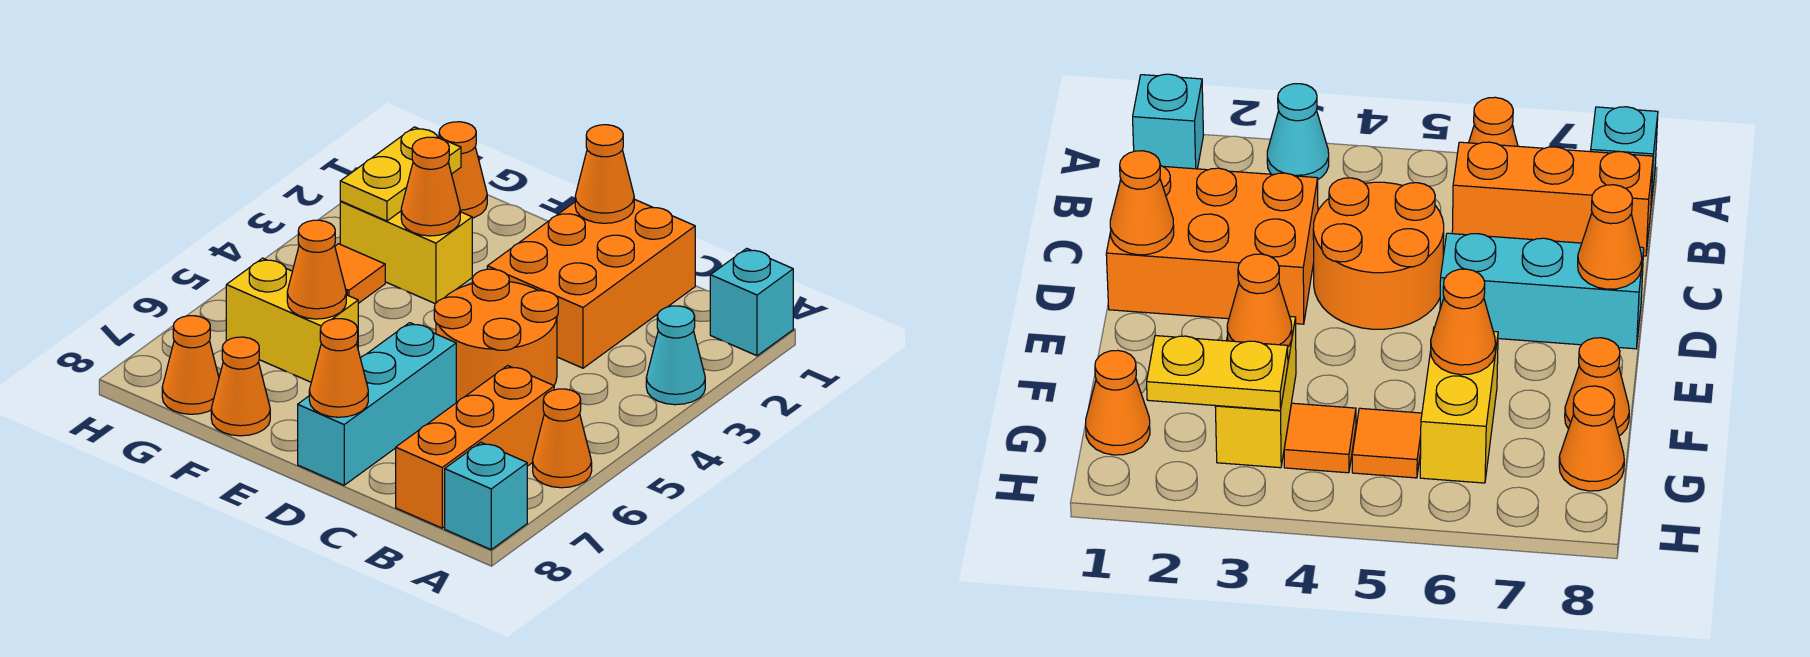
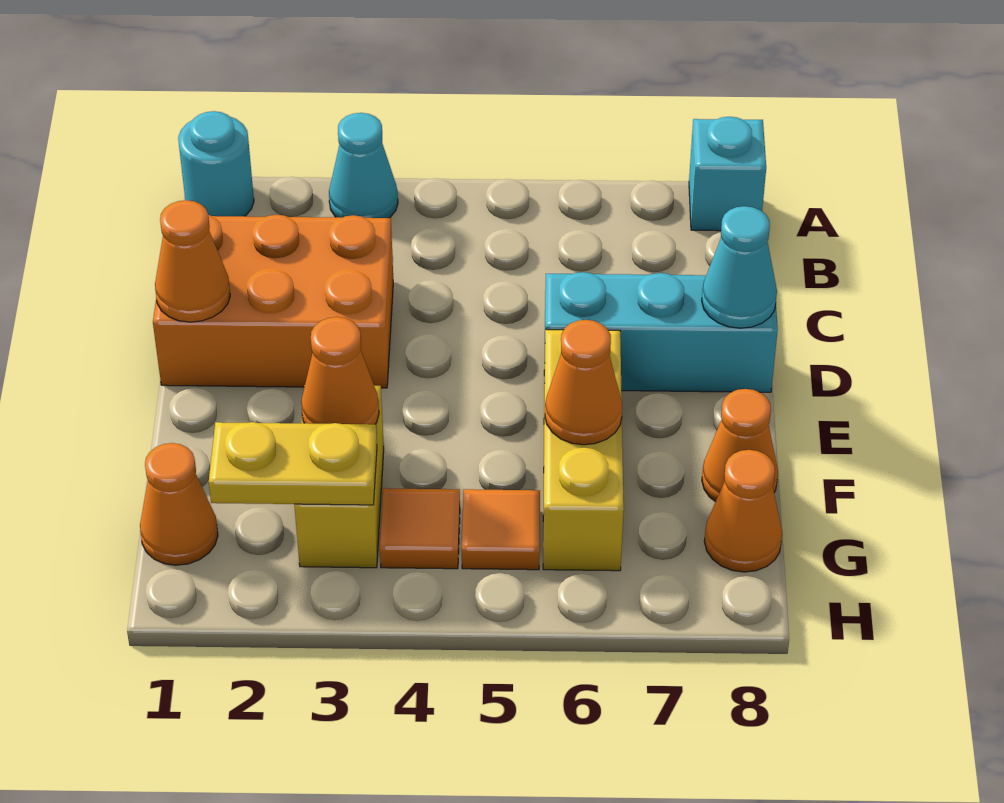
cyan brick A1 level 1 -> cyan round brick A1 level 1
orange cone A6 level 1 -> none
orange brick B6:B8 level 1 -> none
orange round brick C4:D5 level 1 -> none
orange cone D8 level 2 -> cyan cone D8 level 2
yellow brick F6:G6 level 1 -> yellow brick E6:G6 level 1

